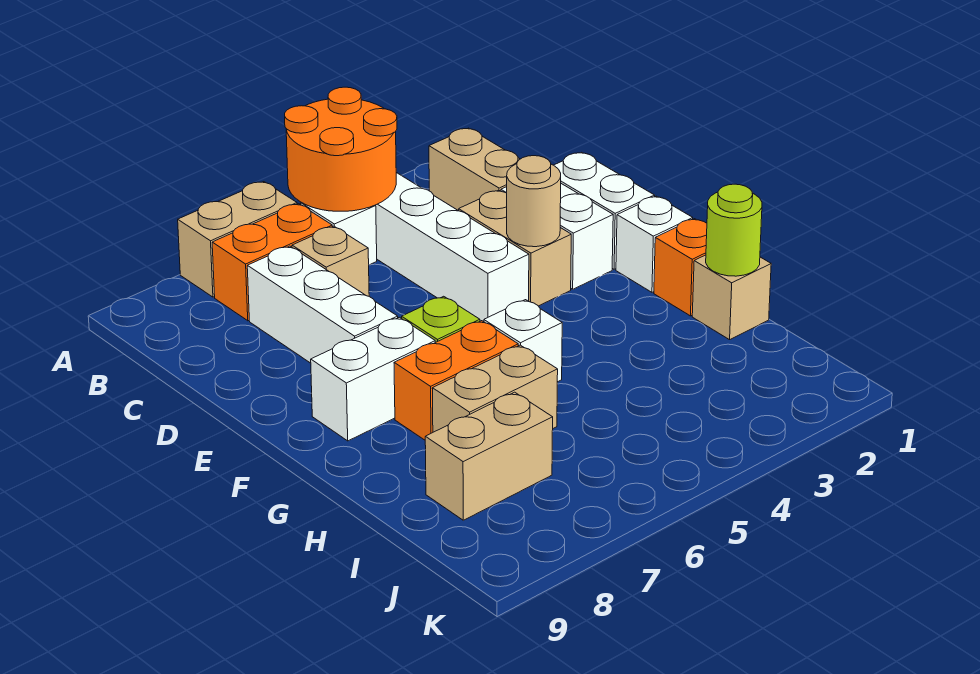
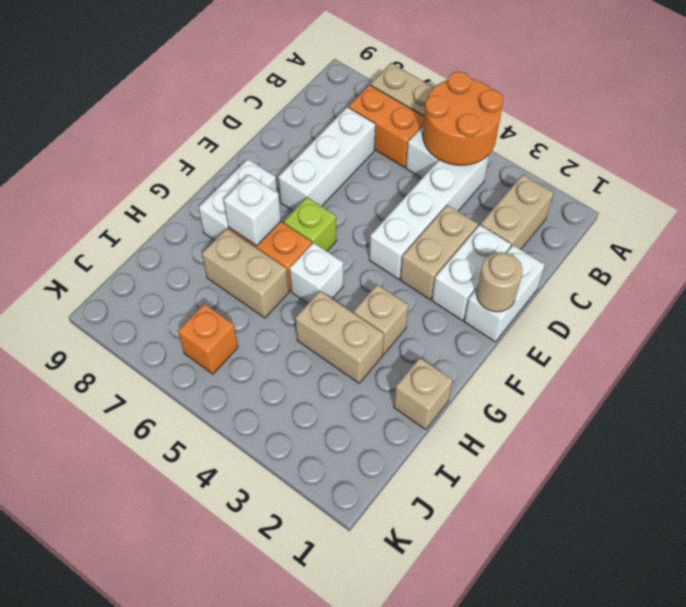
tan brick C6 level 1 -> tan brick G3 level 1
tan round brick E3 level 2 -> tan round brick E1 level 2
white brick F1 level 1 -> white brick G7 level 2
white brick F7:F8 level 1 -> white brick F8:G8 level 1
orange brick G1 level 1 -> orange brick J6 level 1
lime round brick H1 level 2 -> none
tan brick I7:I8 level 1 -> tan brick H3:H4 level 1

